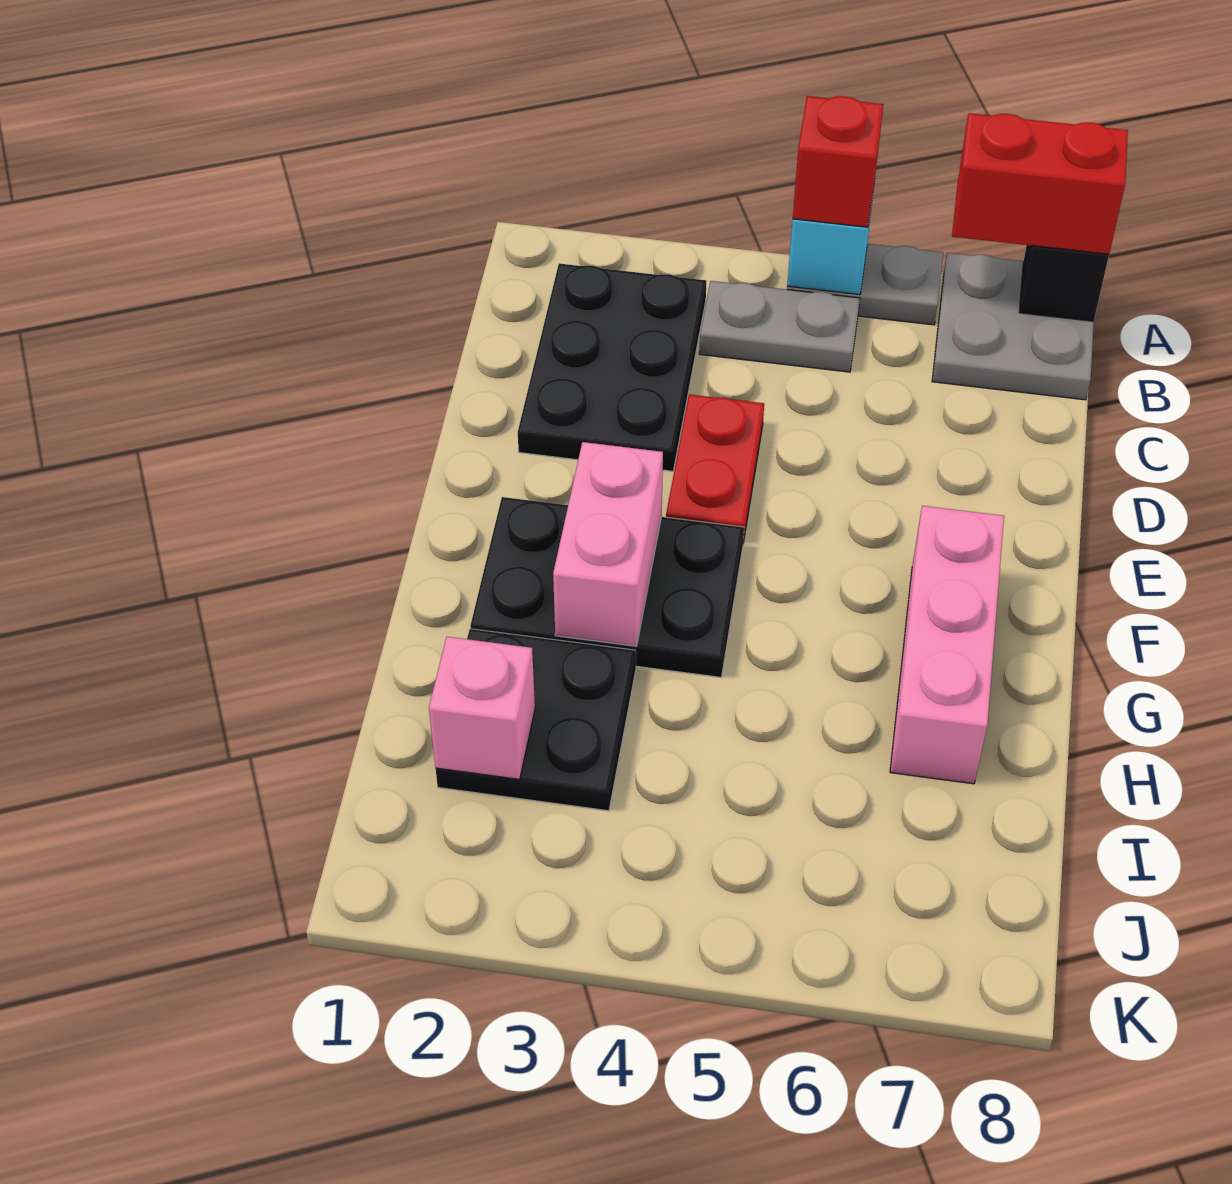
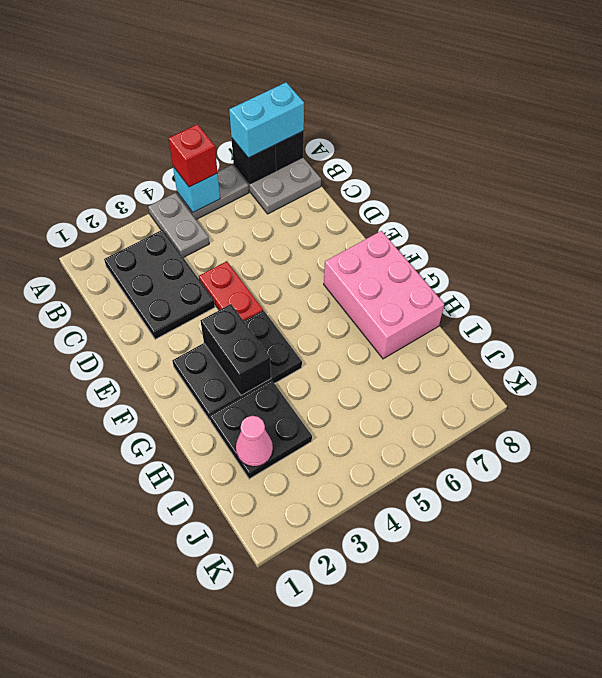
none -> black brick A7 level 2
red brick A7:A8 level 3 -> cyan brick A7:A8 level 3
grey plate B4:B5 level 1 -> grey plate A4:B4 level 1
pink brick F3:G3 level 2 -> black brick F3:G3 level 2
pink brick F7:H7 level 1 -> pink brick F7:H8 level 1
pink brick I2 level 2 -> pink cone I2 level 2

